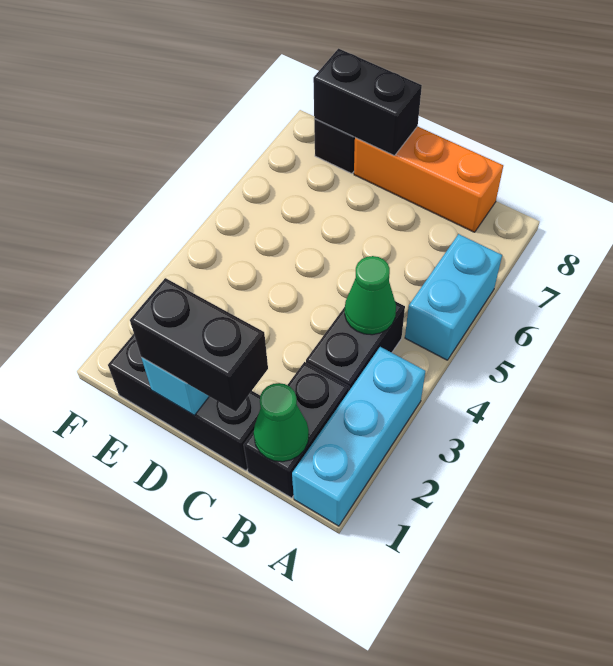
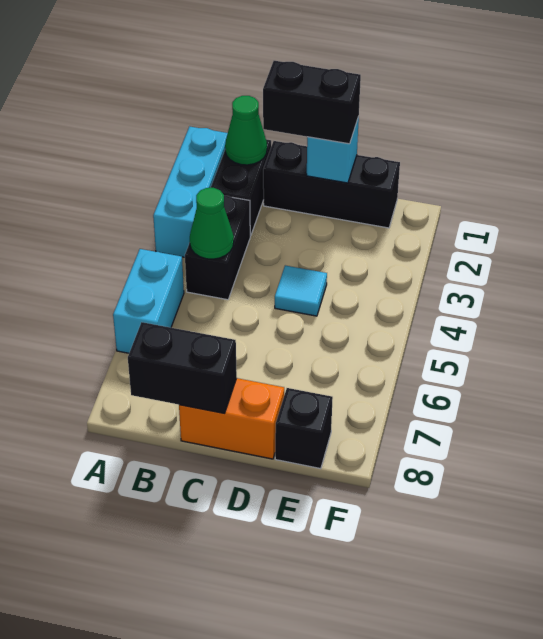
orange brick B8:D8 level 1 -> orange brick C8:D8 level 1
none -> cyan tile D4 level 1
black brick D8:E8 level 2 -> black brick B8:C8 level 2

